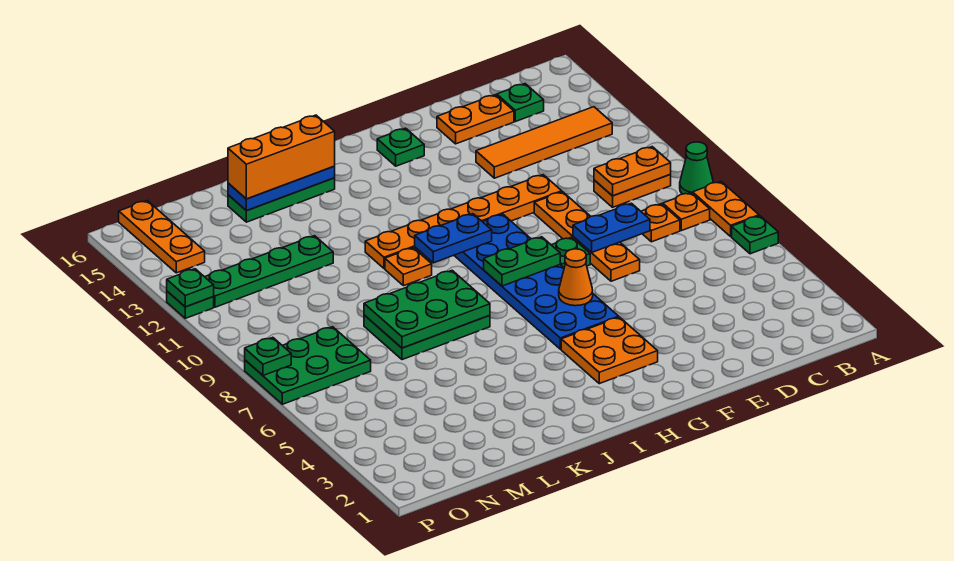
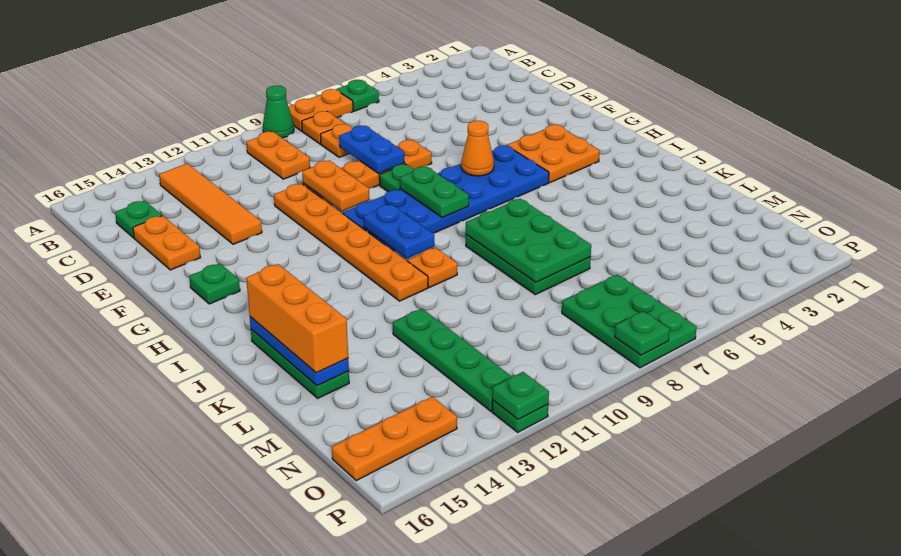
orange plate B10:C10 level 2 -> orange plate E10:F10 level 2

